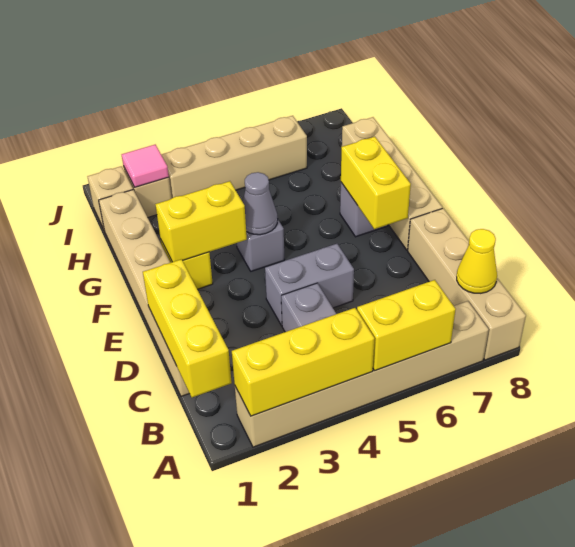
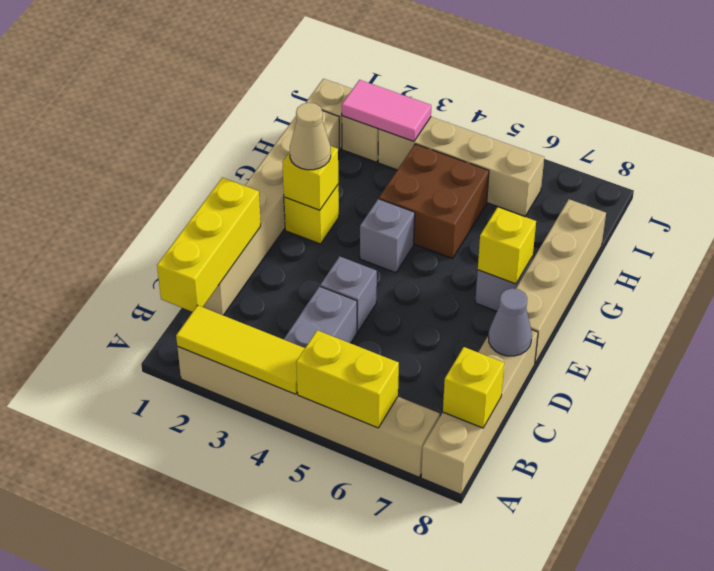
yellow brick A2:A4 level 2 -> yellow tile A2:A4 level 2
yellow cone B8 level 2 -> yellow brick B8 level 2
grey brick D4:D5 level 1 -> grey brick D4 level 1
yellow brick E7:F7 level 2 -> yellow brick F7 level 2
yellow brick F2:F3 level 2 -> yellow brick F2 level 2
none -> tan cone F2 level 3
grey cone F4 level 2 -> grey cone D8 level 2
none -> brown brick G4:H5 level 1
pink tile I2 level 2 -> pink tile I2:I3 level 2

